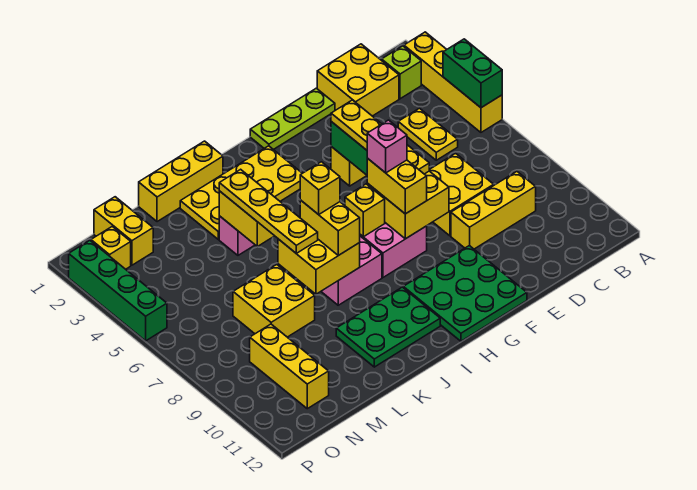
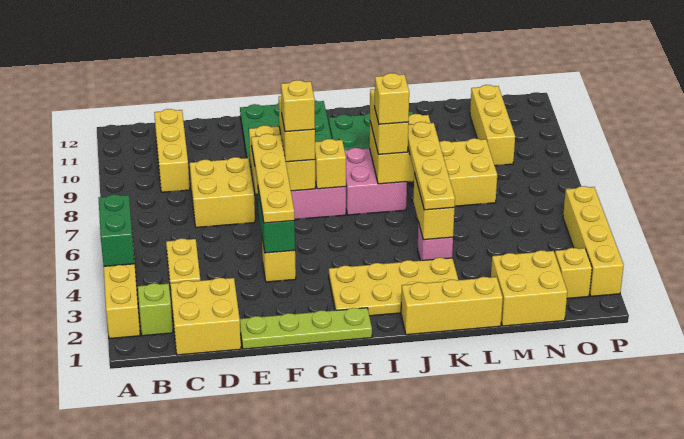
yellow brick C9:E9 level 1 -> yellow brick C9:C11 level 1
lime plate E1:G1 level 1 -> lime plate E1:H1 level 1
pink brick G7 level 4 -> yellow brick G7 level 4
yellow brick N1:N2 level 1 -> yellow brick M1:N2 level 1
green brick P2:P5 level 1 -> yellow brick P2:P5 level 1

